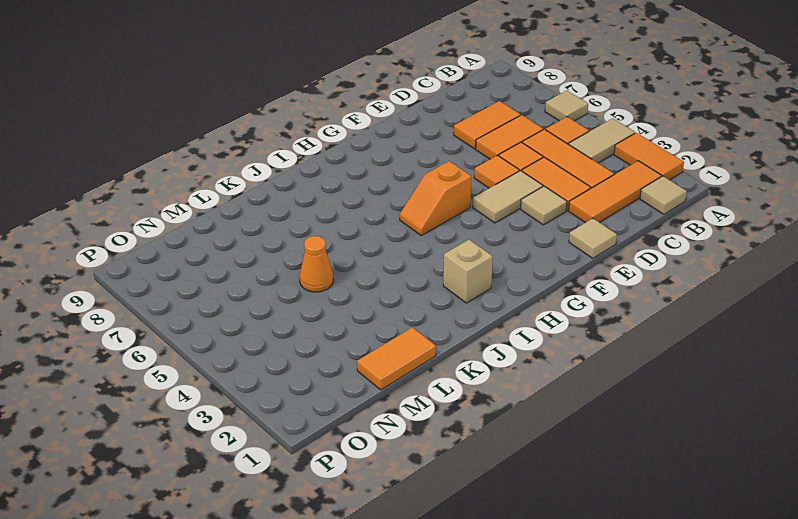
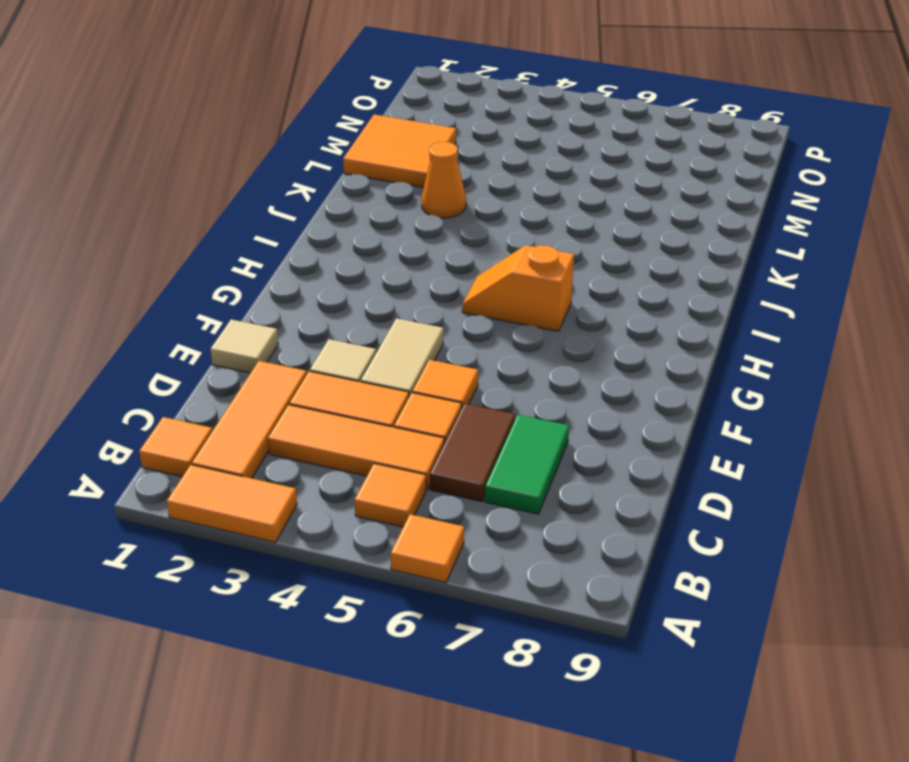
tan tile A4:B4 level 1 -> none
tan tile A6 level 1 -> orange tile A6 level 1
tan tile B1 level 1 -> orange tile B1 level 1
orange tile C6:D6 level 1 -> brown tile C6:D6 level 1
orange tile C7:D7 level 1 -> green tile C7:D7 level 1
orange slope G5:H5 level 1 top G -> orange slope H5:H6 level 1 top 6
tan brick I2 level 1 -> none
orange tile L1:M1 level 1 -> orange tile L1:M2 level 1
orange cone L5 level 1 -> orange cone K3 level 1

